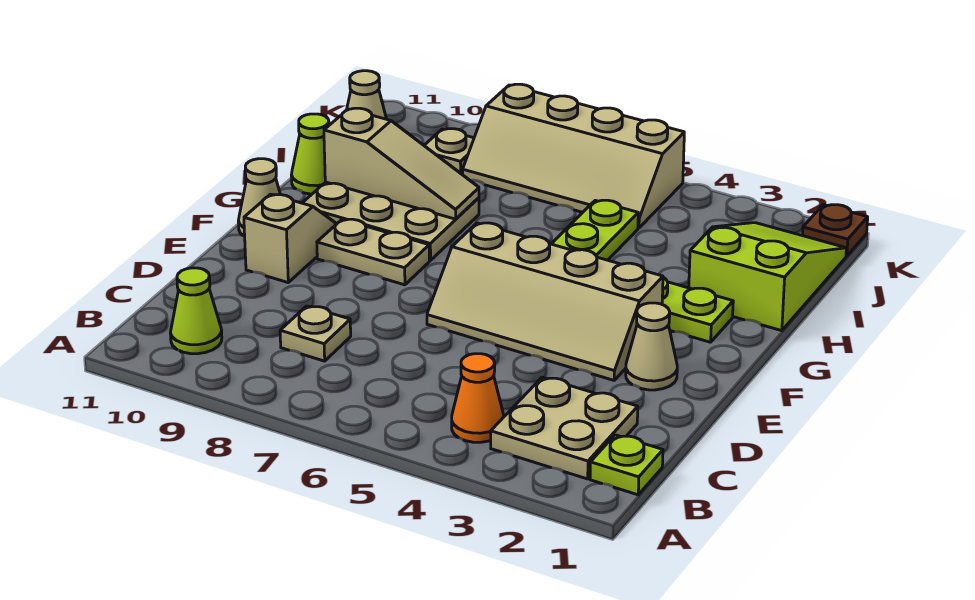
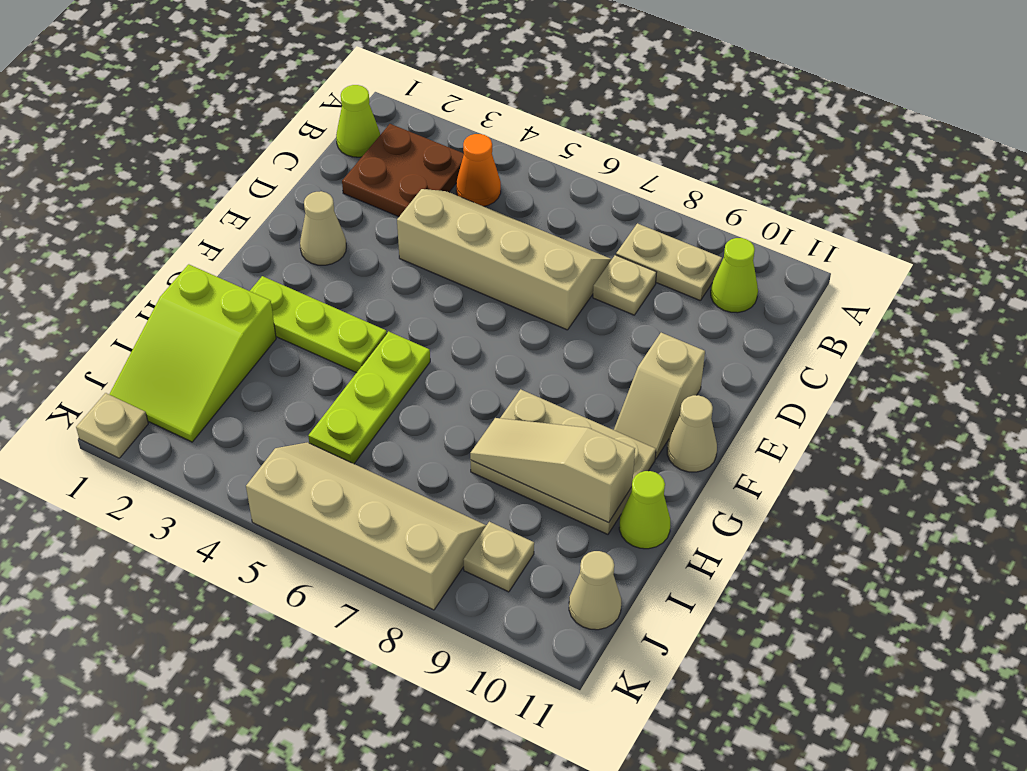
lime plate B1 level 1 -> lime cone B1 level 1
tan plate B2:C3 level 1 -> brown plate B2:C3 level 1
tan slope E3:F6 level 1 top F -> tan slope C4:D7 level 1 top D
tan plate F8:F9 level 1 -> tan plate B8:B9 level 1
brown plate K1 level 1 -> tan plate K1 level 1

